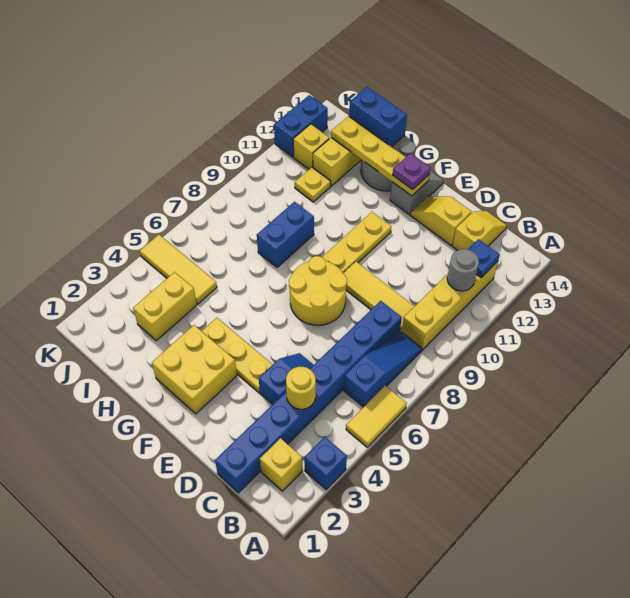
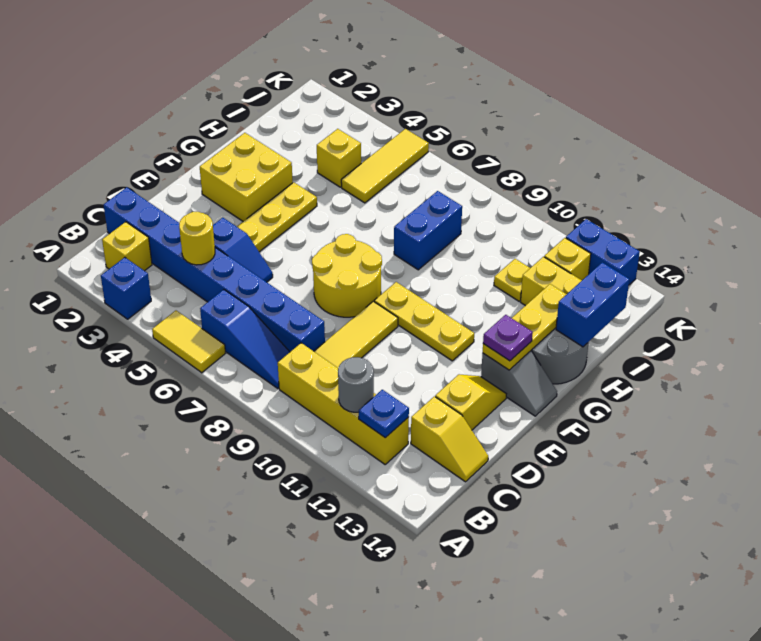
yellow plate F13:I13 level 2 -> yellow plate F13:H13 level 2
blue brick H8:H9 level 1 -> blue brick H8:I8 level 1
yellow brick I3:I4 level 1 -> yellow brick I4 level 1

